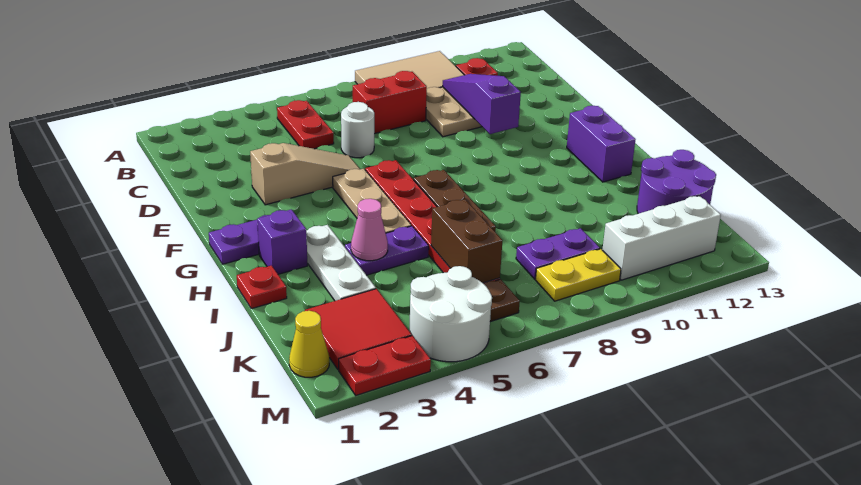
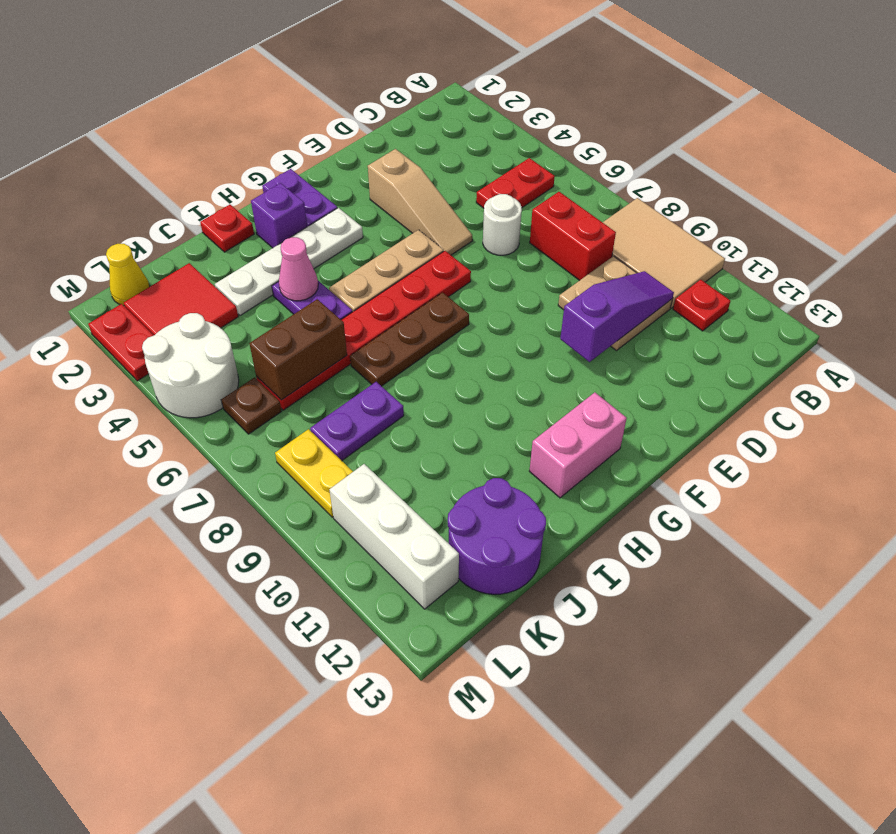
purple brick G12:H12 level 1 -> pink brick G12:H12 level 1
white plate H3:J3 level 1 -> white plate G3:J3 level 1
purple plate K8:K9 level 1 -> purple plate J8:K8 level 1

